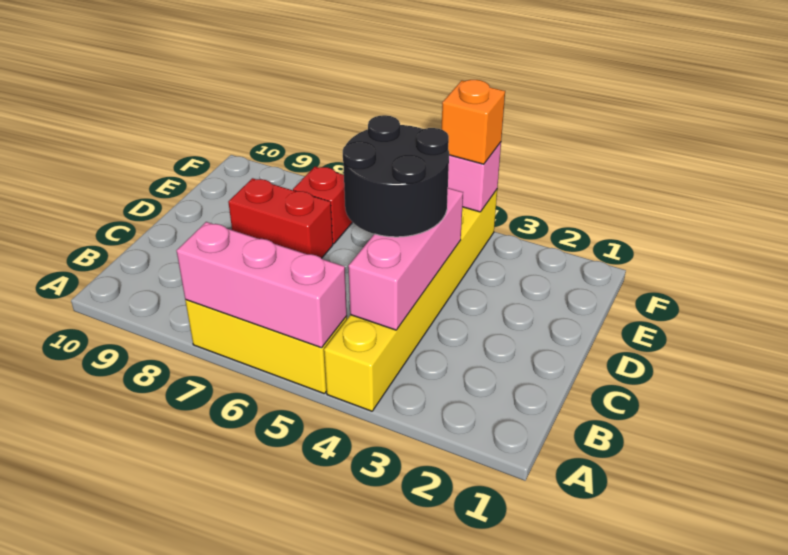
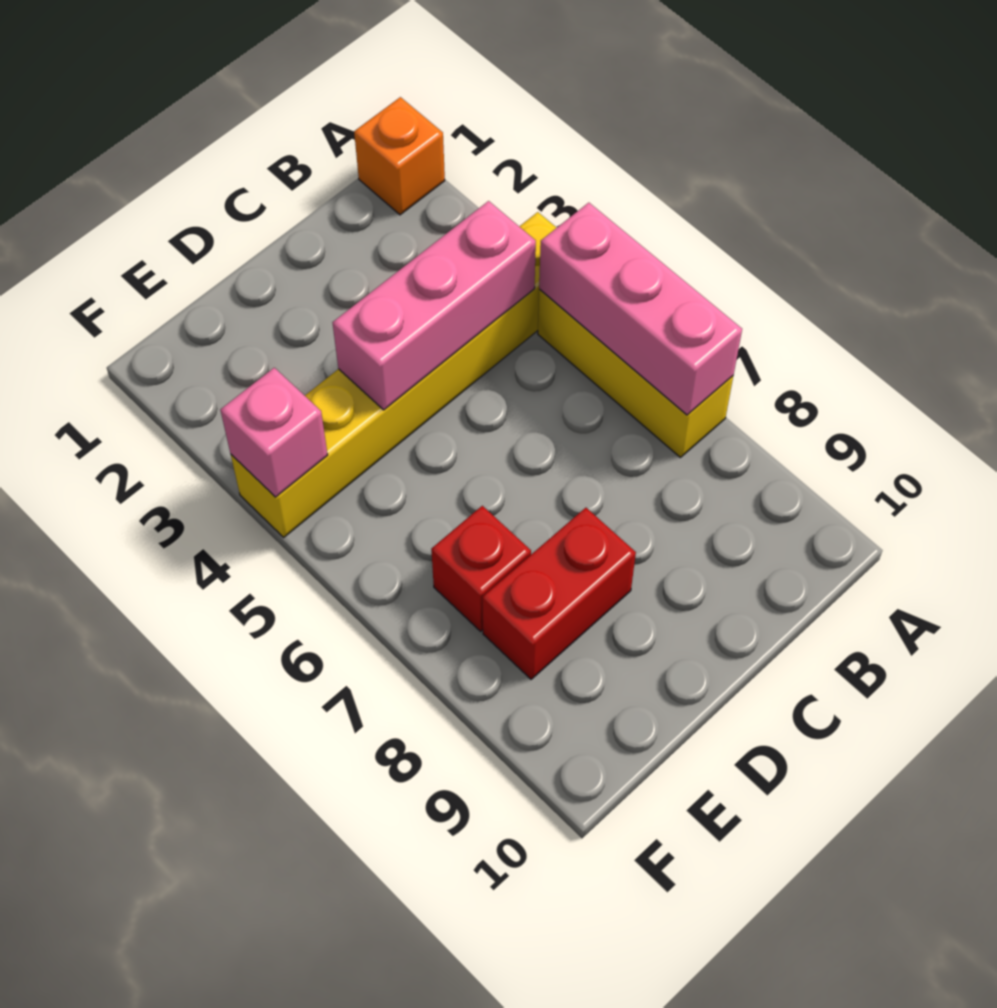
black round brick C4:D5 level 3 -> none
red brick D7:D8 level 1 -> red brick D8:E8 level 1
orange brick F4 level 3 -> orange brick A1 level 1

